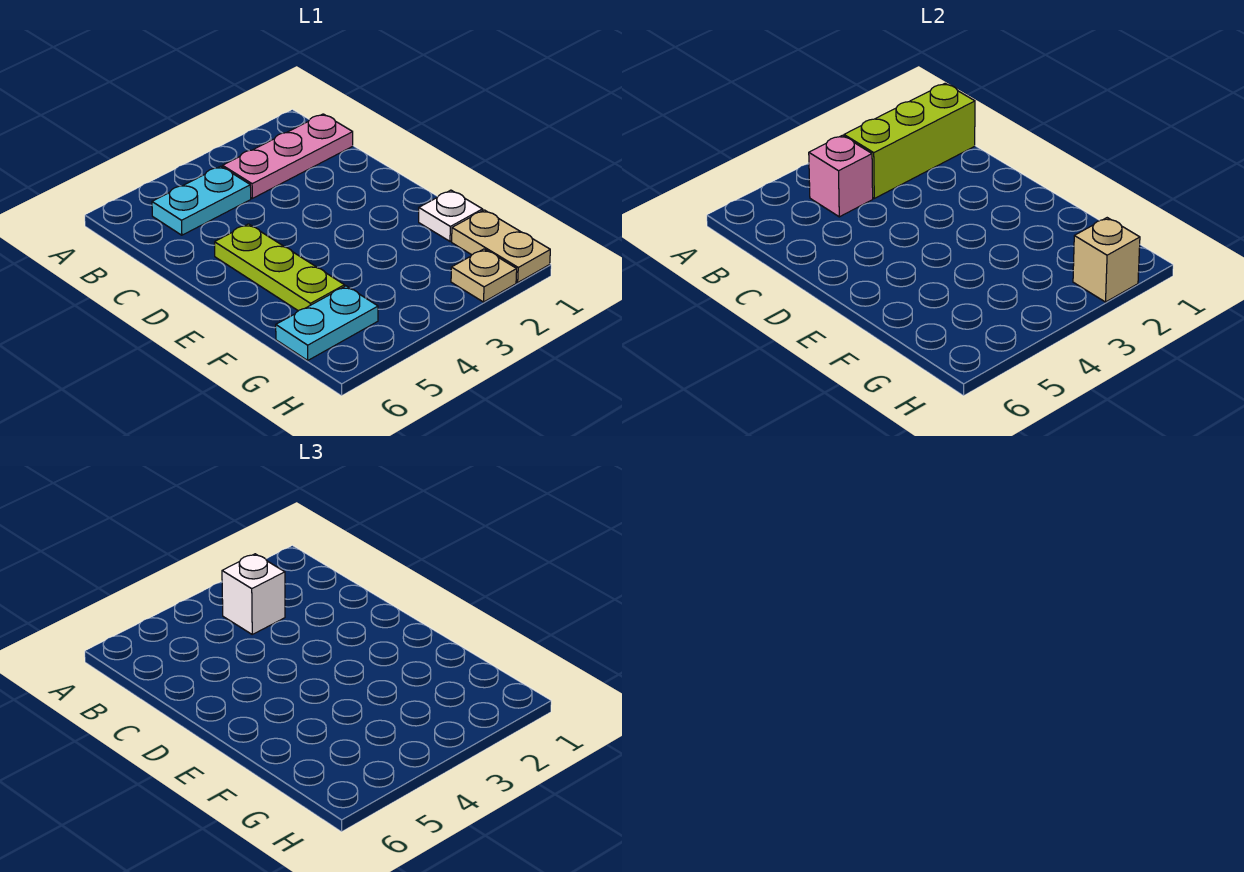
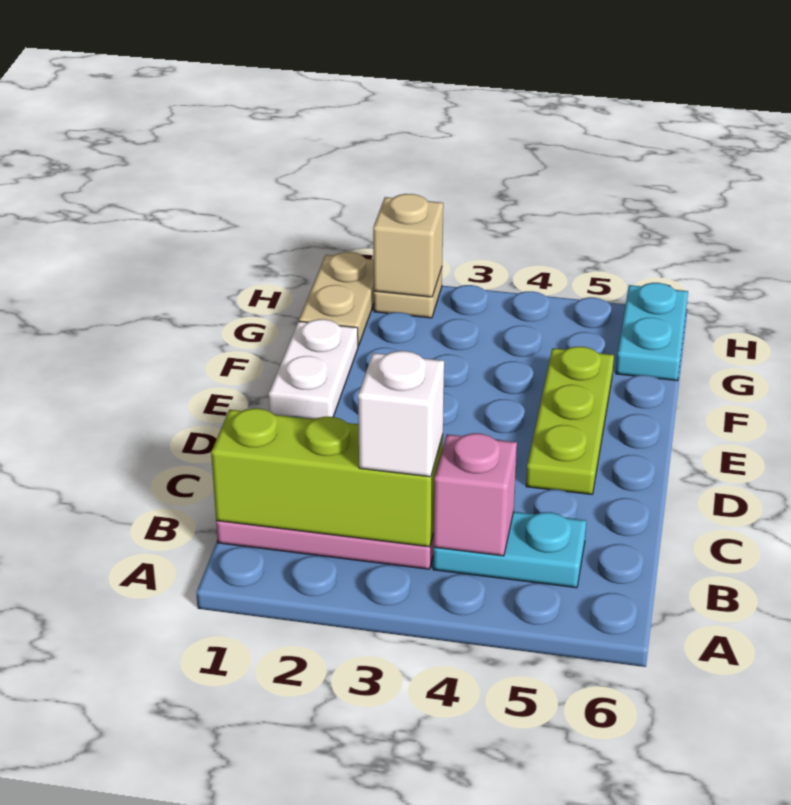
white plate F1 level 1 -> white plate E1:F1 level 1
cyan plate G5:G6 level 1 -> cyan plate G6:H6 level 1

